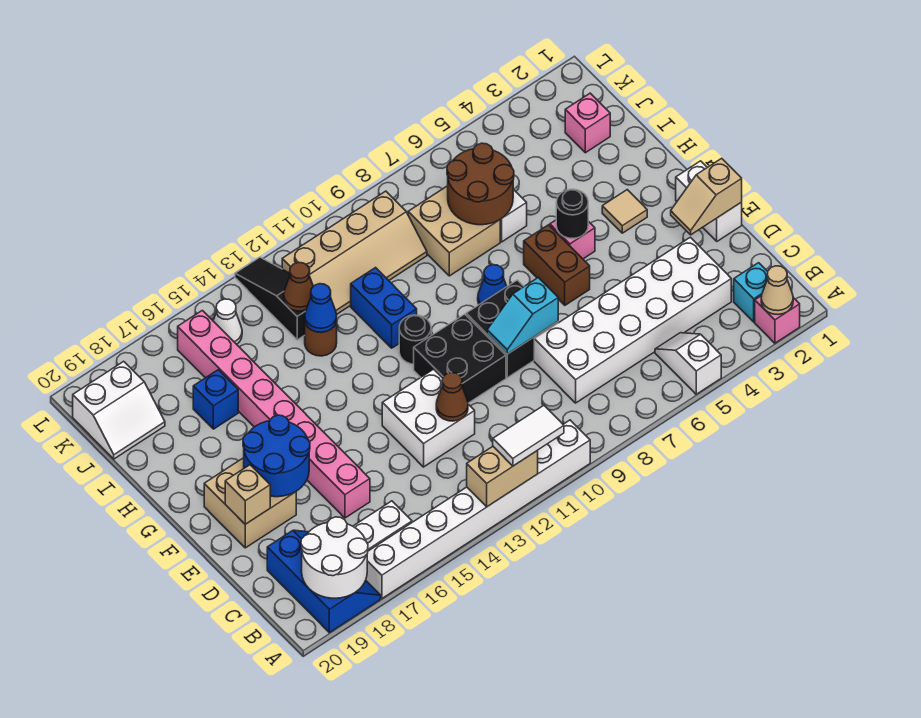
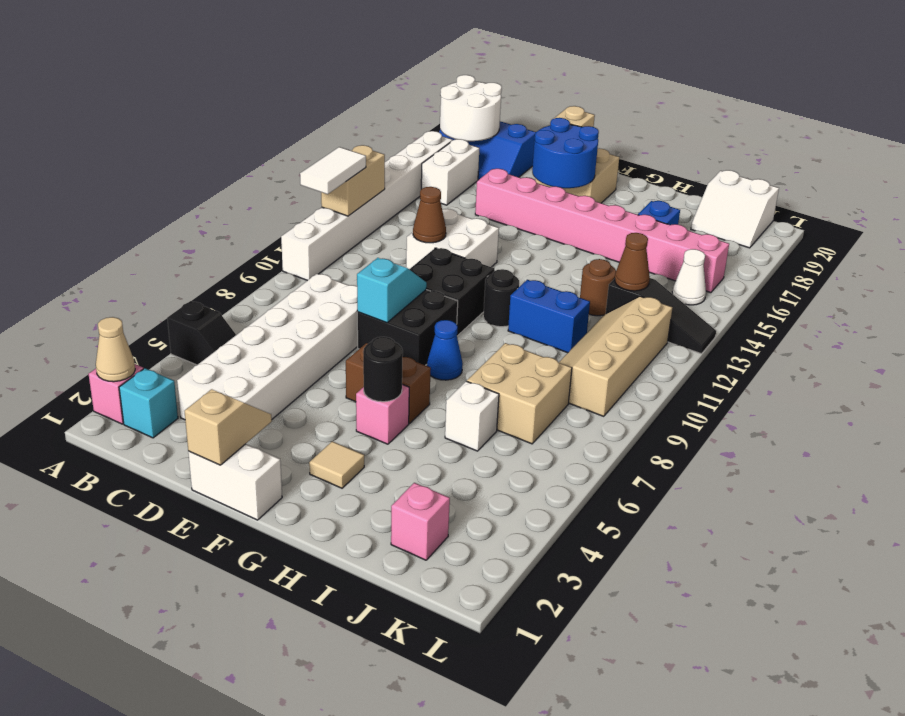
white slope A5:B5 level 1 top A -> black slope A5:B5 level 1 top A
brown round brick I6:J7 level 2 -> none
blue cone I13 level 2 -> none
white slope J19:K20 level 1 top K -> white slope J19:K20 level 1 top 20

